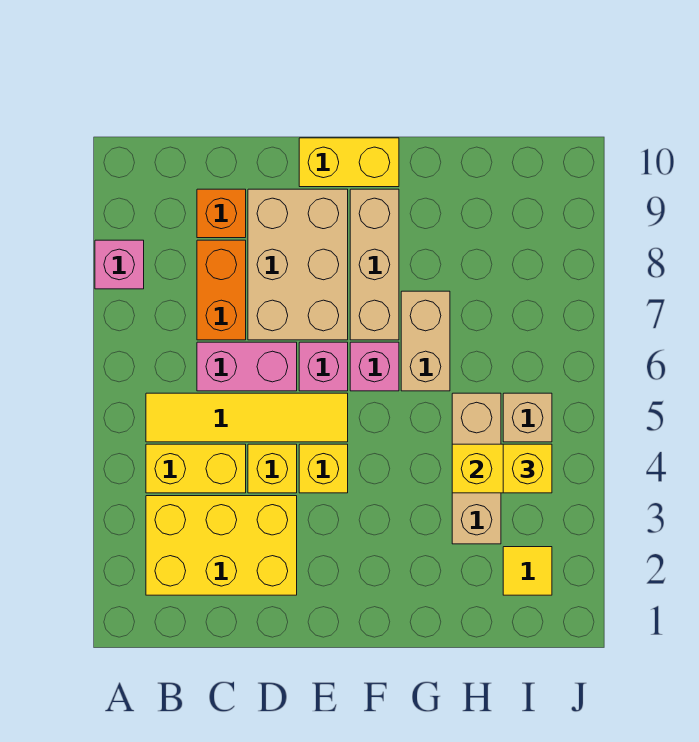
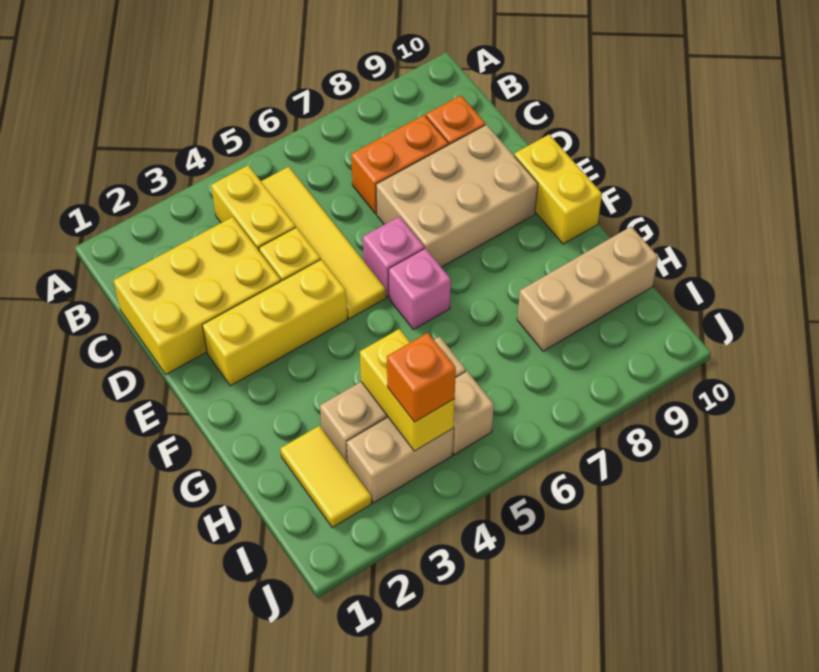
pink brick A8 level 1 -> none
yellow brick B2:D3 level 1 -> yellow brick C1:D3 level 1
pink brick C6:D6 level 1 -> none
yellow brick E4 level 1 -> yellow brick E2:E4 level 1
tan brick F7:F9 level 1 -> tan brick H8:H10 level 1
tan brick G6:G7 level 1 -> tan brick I3:I4 level 1
yellow tile I2 level 1 -> yellow tile H2:I2 level 1
yellow brick I4 level 3 -> orange brick I4 level 3

